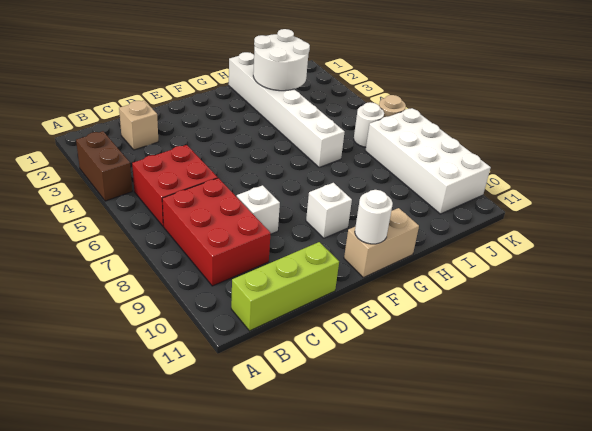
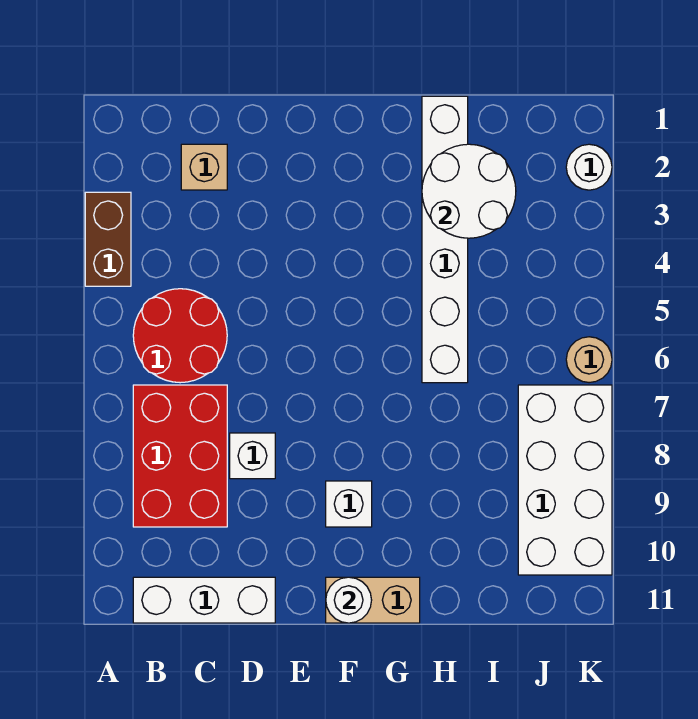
red brick B5:C6 level 1 -> red round brick B5:C6 level 1
lime brick B11:D11 level 1 -> white brick B11:D11 level 1
white round brick J6 level 1 -> white round brick K2 level 1

